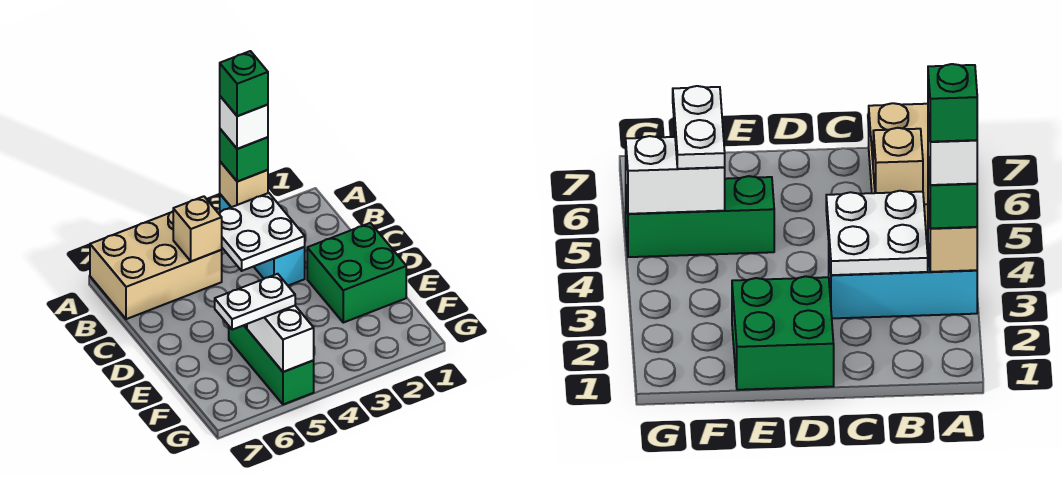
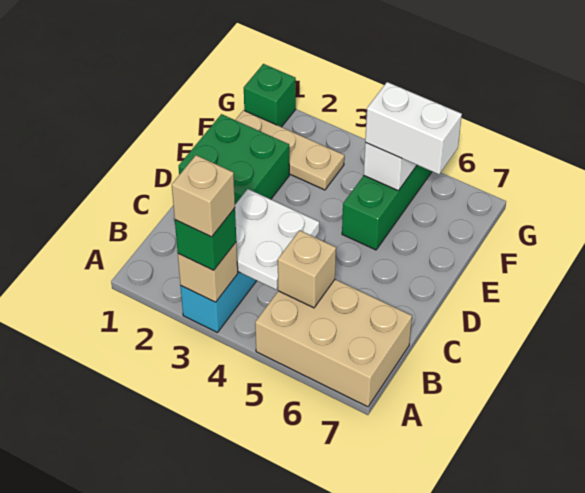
white brick A3 level 4 -> tan brick A3 level 4
green brick A3 level 5 -> green brick G1 level 1
none -> tan plate F1:F3 level 1
white plate F5:F6 level 3 -> white brick F5:F6 level 3

